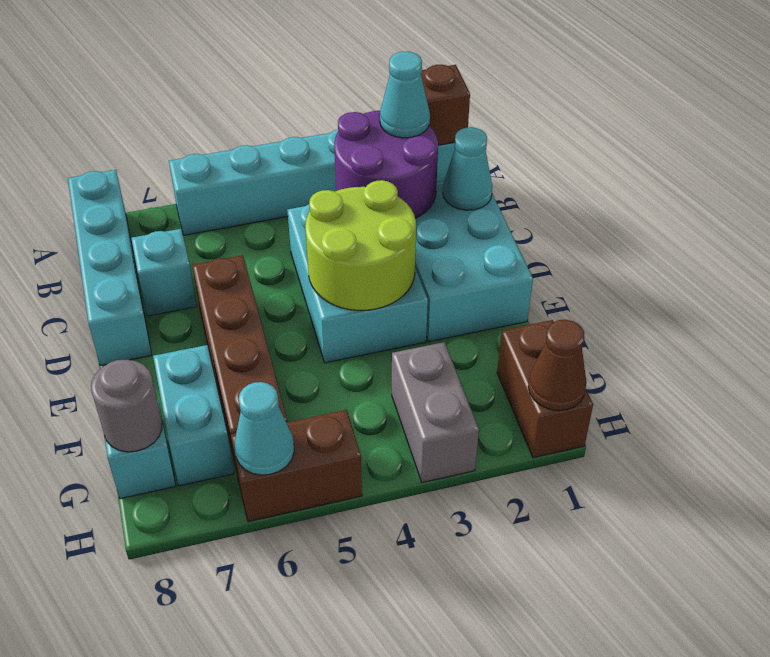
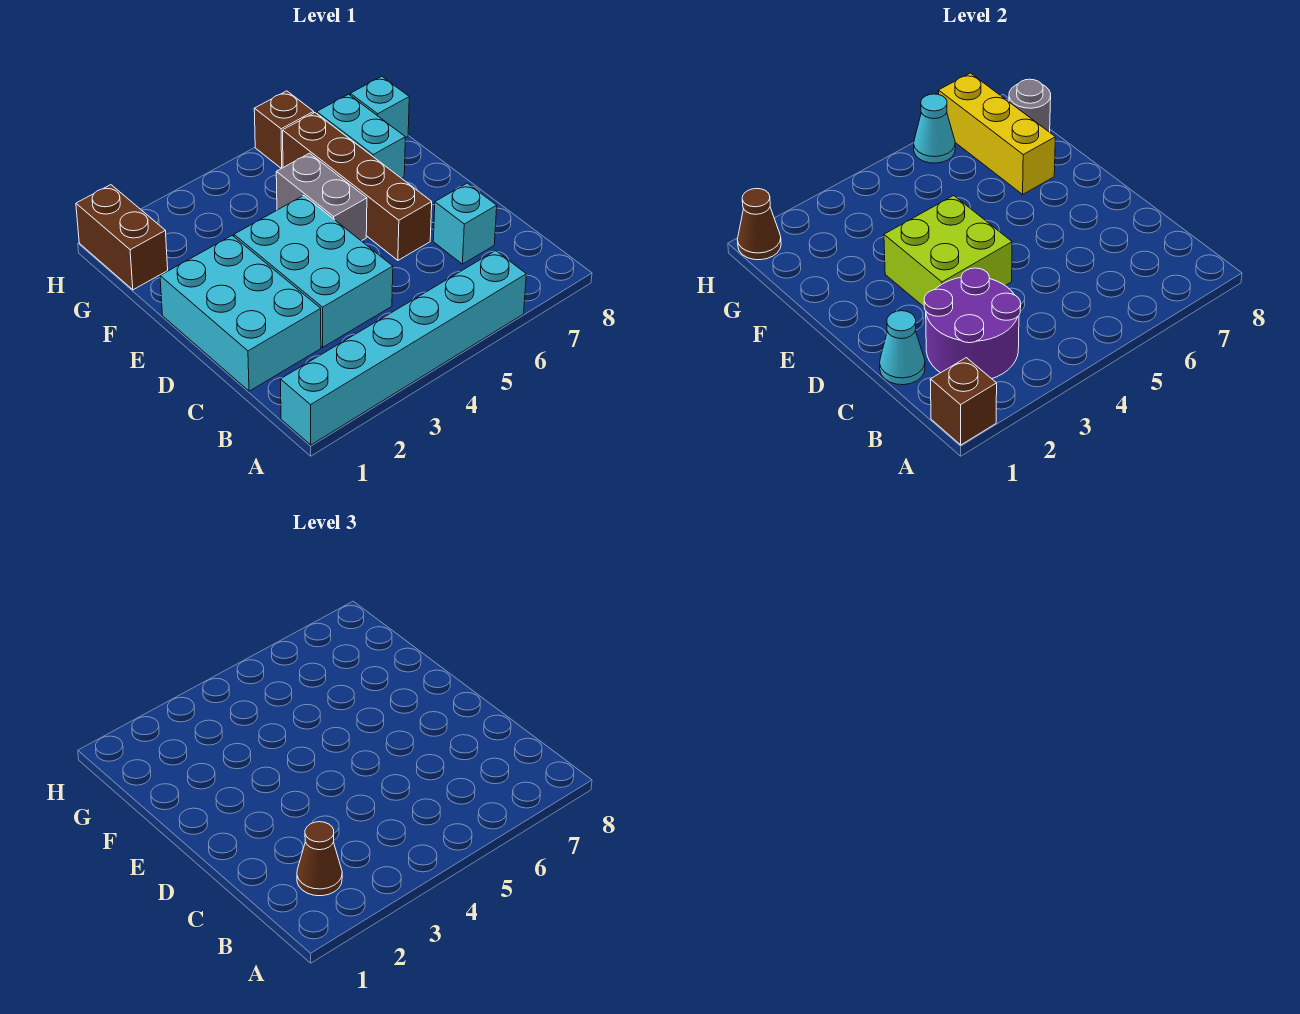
cyan brick A8:D8 level 1 -> none
cyan cone B2 level 3 -> brown cone B2 level 3
lime round brick D3:E4 level 2 -> lime brick D3:E4 level 2
none -> yellow brick F7:H7 level 2
grey brick G3:H3 level 1 -> grey brick E5:F5 level 1
brown brick H5:H6 level 1 -> brown brick H6 level 1

